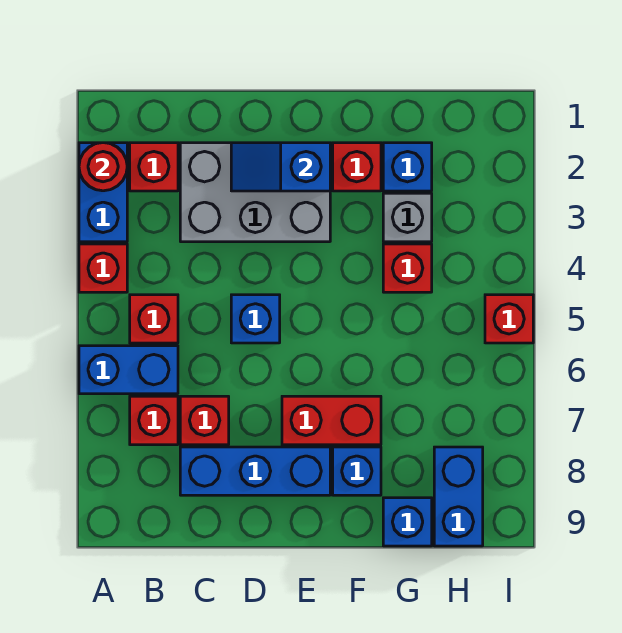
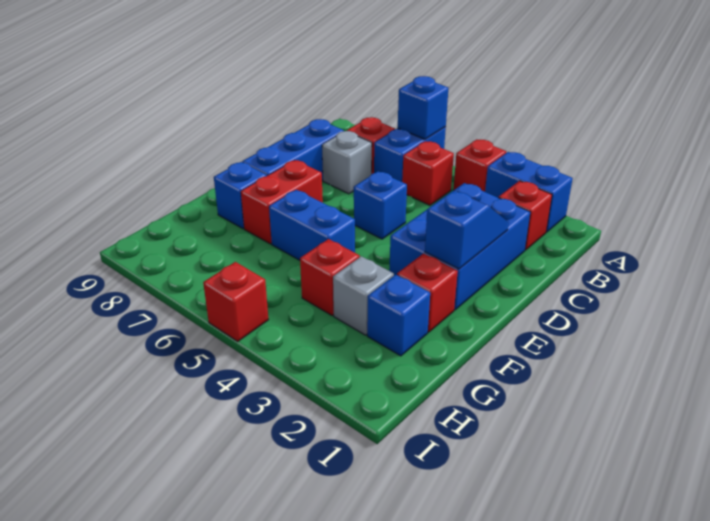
red round brick A2 level 2 -> none
grey brick C2:E3 level 1 -> blue brick C2:E3 level 1
red brick C7 level 1 -> grey brick C7 level 1
blue brick G9 level 1 -> blue brick A6 level 2
blue brick H8:H9 level 1 -> blue brick F5:F6 level 1

